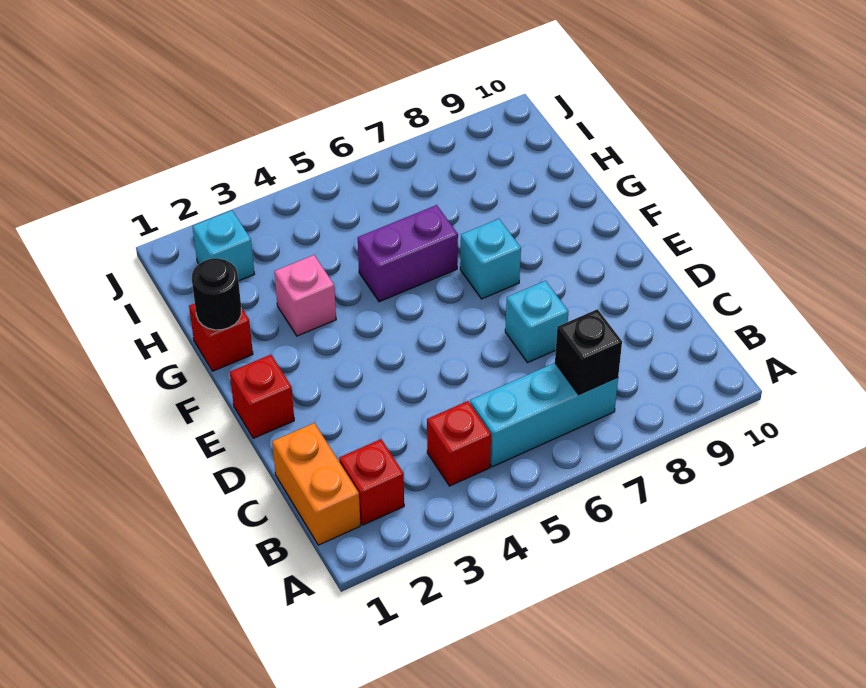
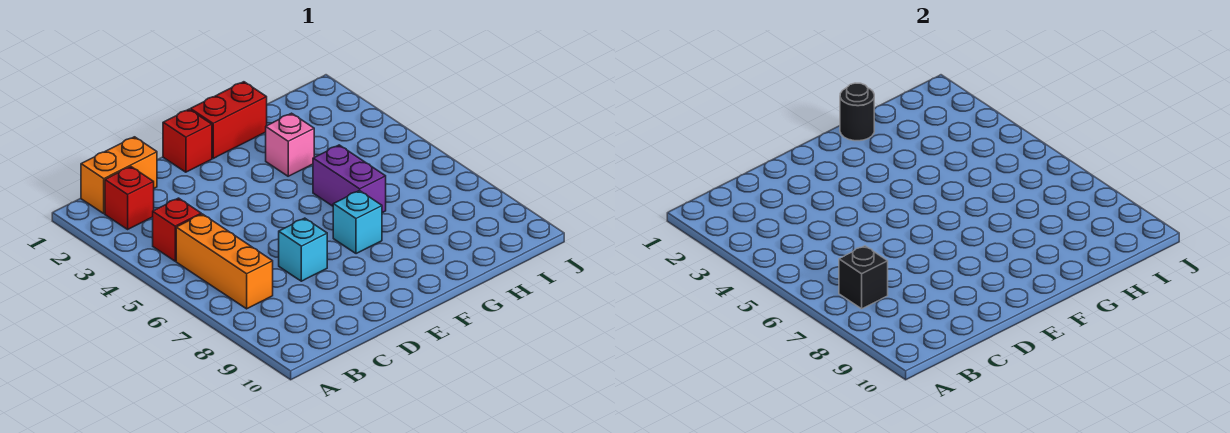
cyan brick B5:B7 level 1 -> orange brick B5:B7 level 1
red brick G1 level 1 -> red brick F1:G1 level 1
cyan brick I2 level 1 -> none

